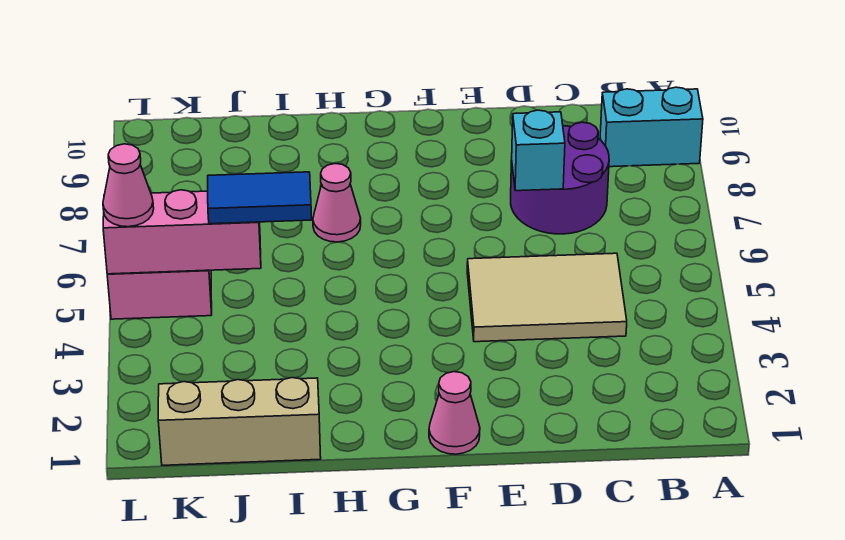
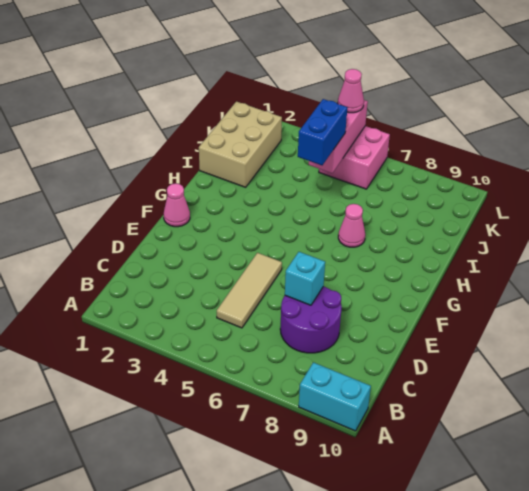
cyan brick A9:B9 level 1 -> cyan brick A9:A10 level 1
tan tile C4:E5 level 1 -> tan tile C5:E5 level 1
tan brick I1:K1 level 1 -> tan brick I1:K2 level 1
blue tile I5:J5 level 3 -> blue brick I5:J5 level 3

